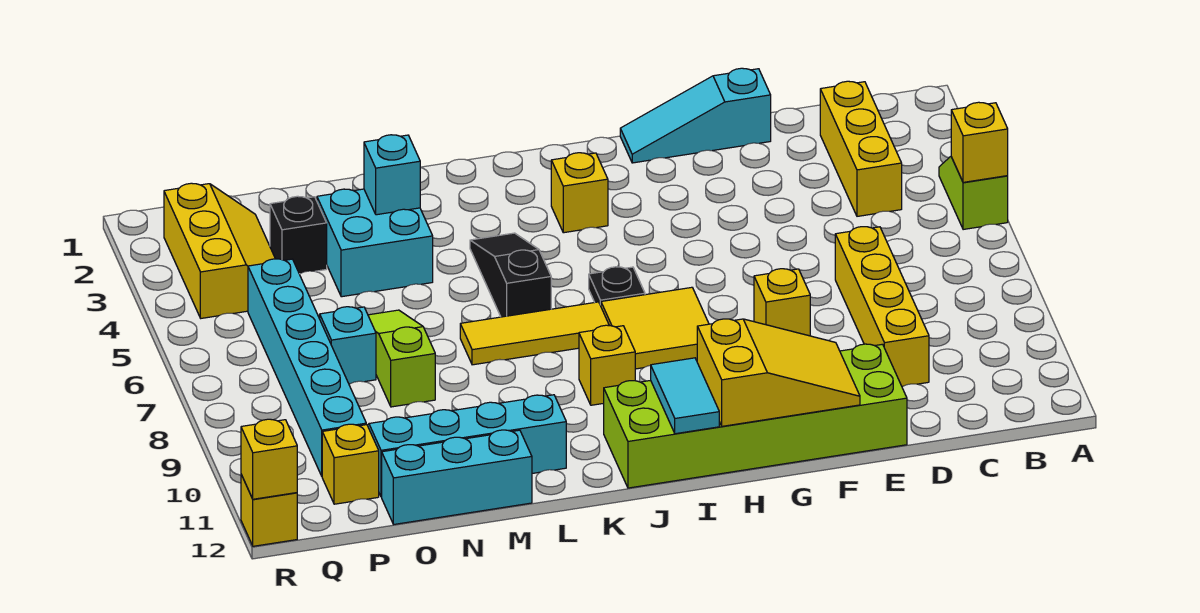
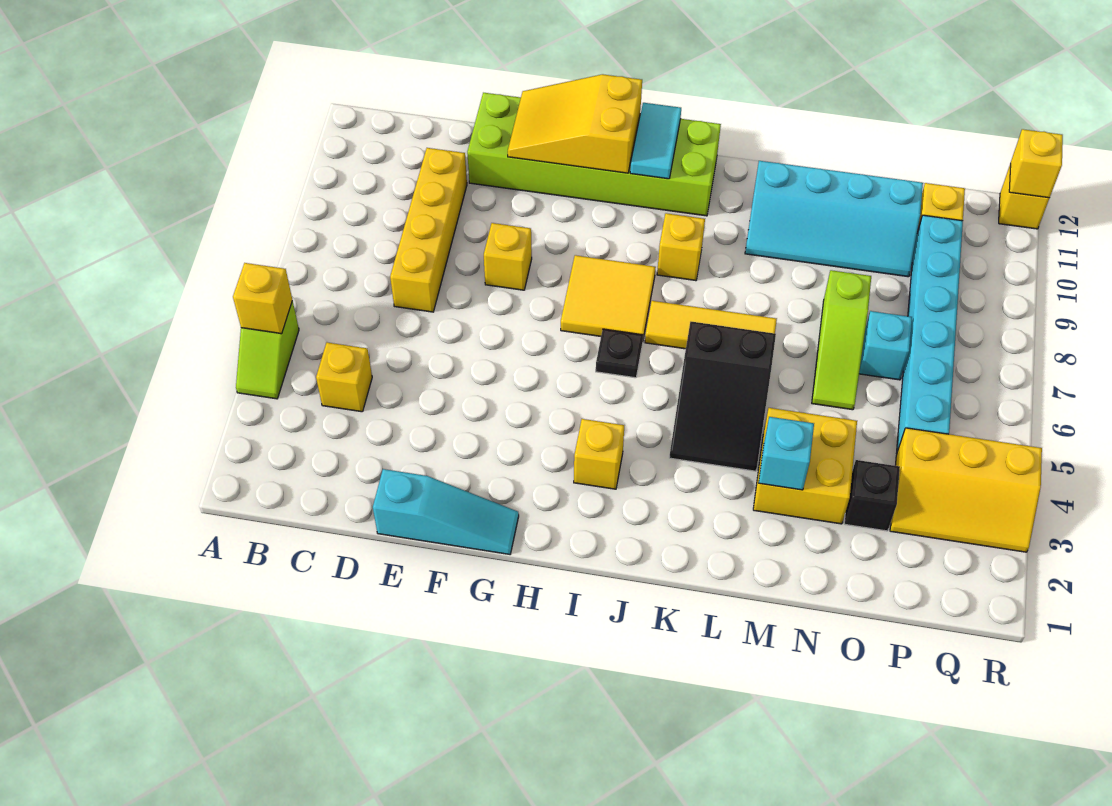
yellow brick C2:C4 level 1 -> yellow brick C4 level 1
black slope K4:K6 level 1 top 6 -> black slope K4:L6 level 1 top 6
cyan brick M3:N4 level 1 -> yellow brick M3:N4 level 1
cyan brick M12:O12 level 1 -> none
yellow slope P2:Q4 level 1 top Q -> yellow slope P3:R4 level 1 top 4

